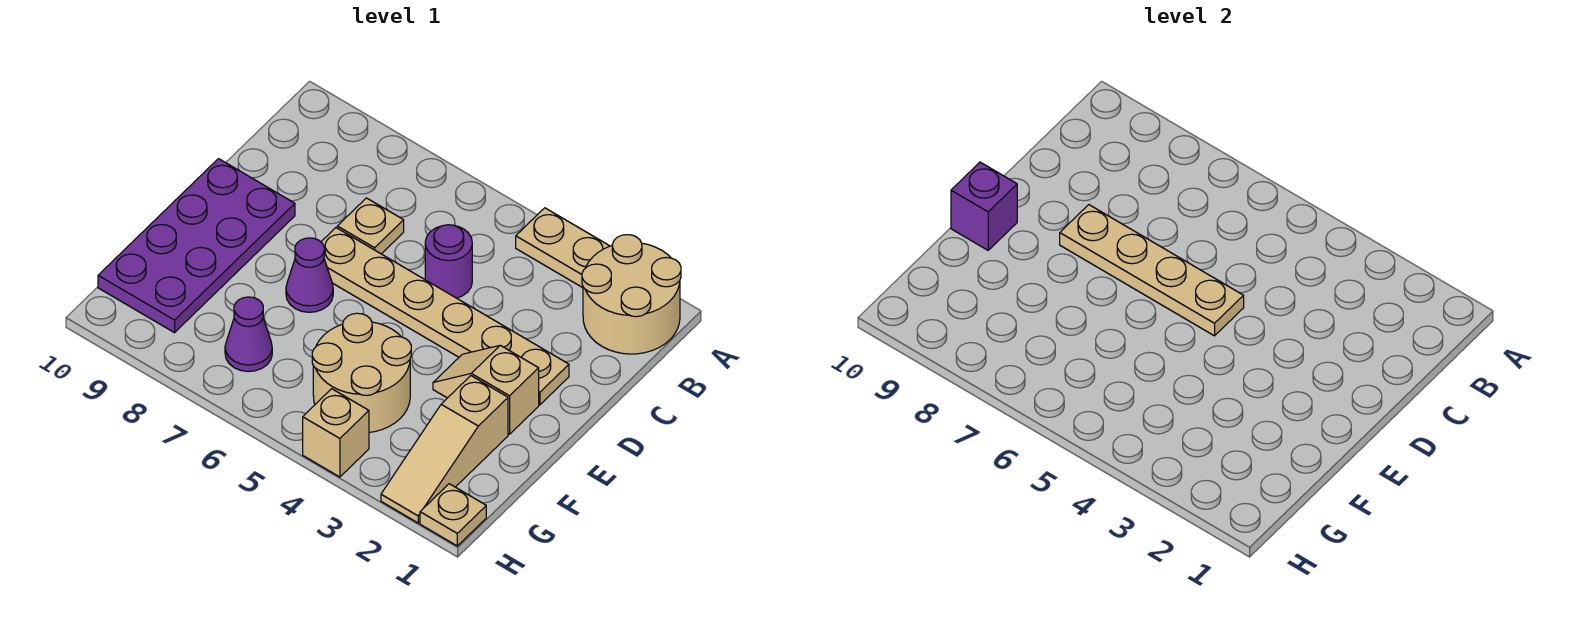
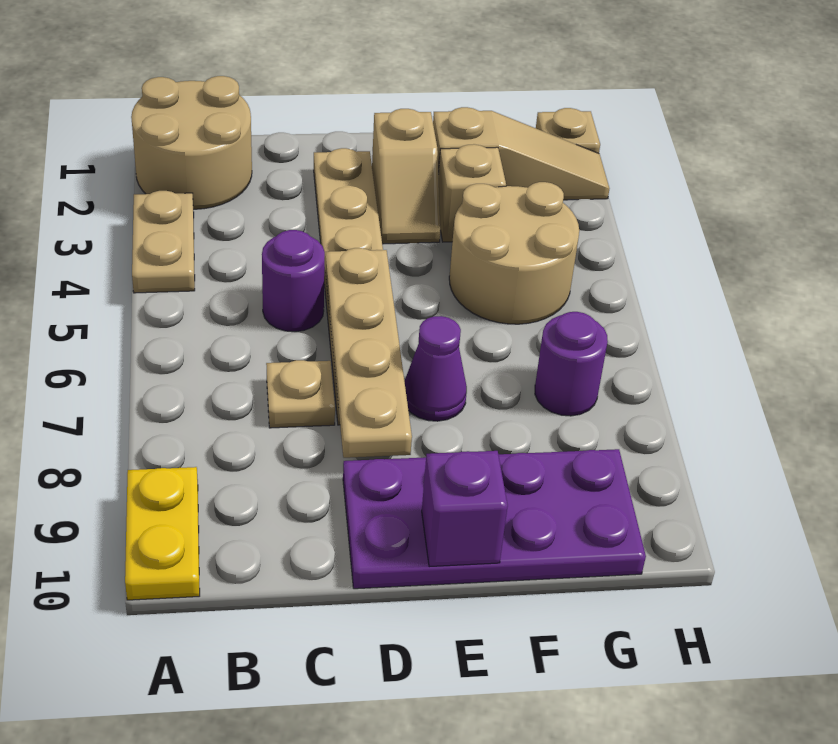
none -> yellow plate A9:A10 level 1
purple cone G7 level 1 -> purple round brick G7 level 1
tan brick H4 level 1 -> tan brick F3 level 1

